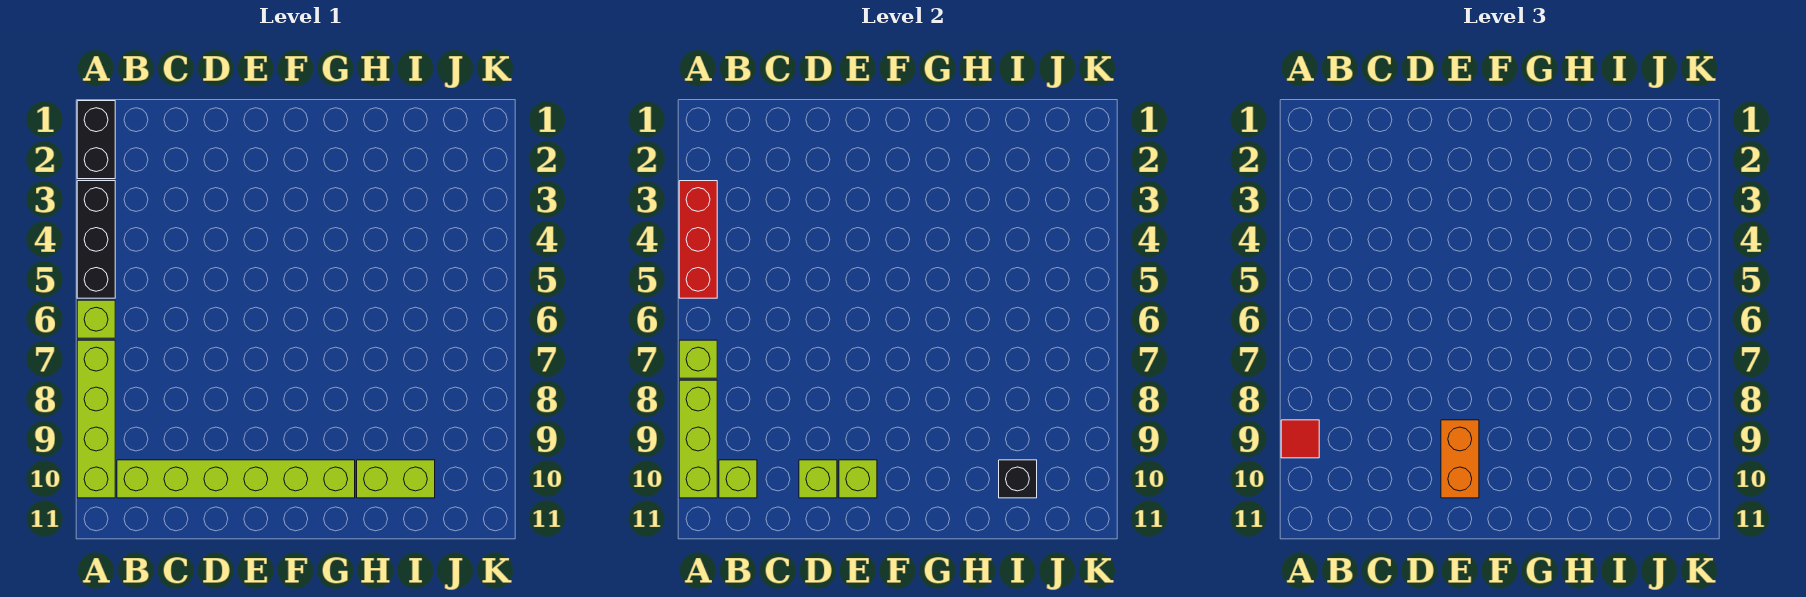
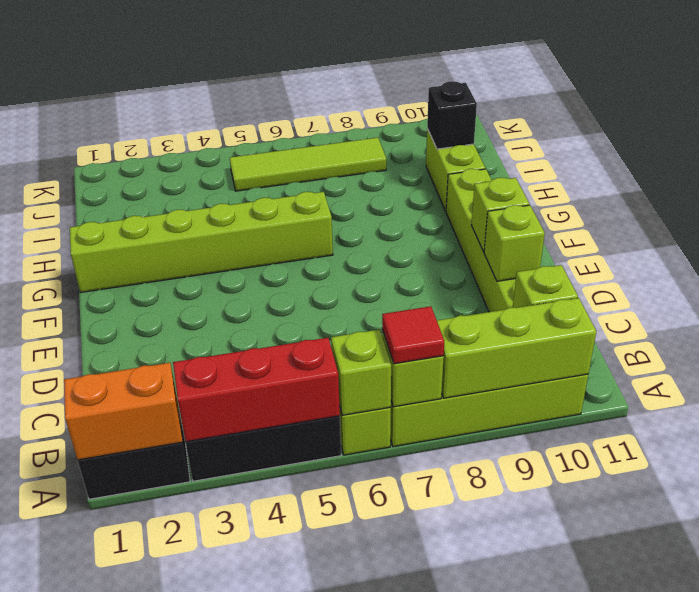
none -> lime brick A6 level 2
red tile A9 level 3 -> red tile A7 level 3
orange brick E9:E10 level 3 -> orange brick A1:A2 level 2
none -> lime brick G1:G6 level 1
none -> lime tile J5:J8 level 1

